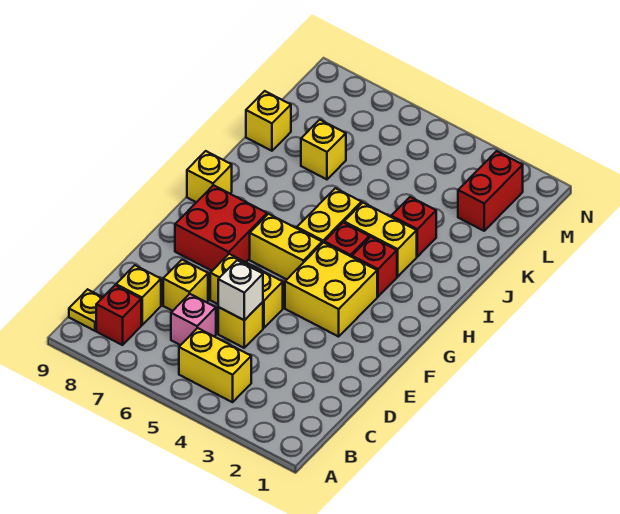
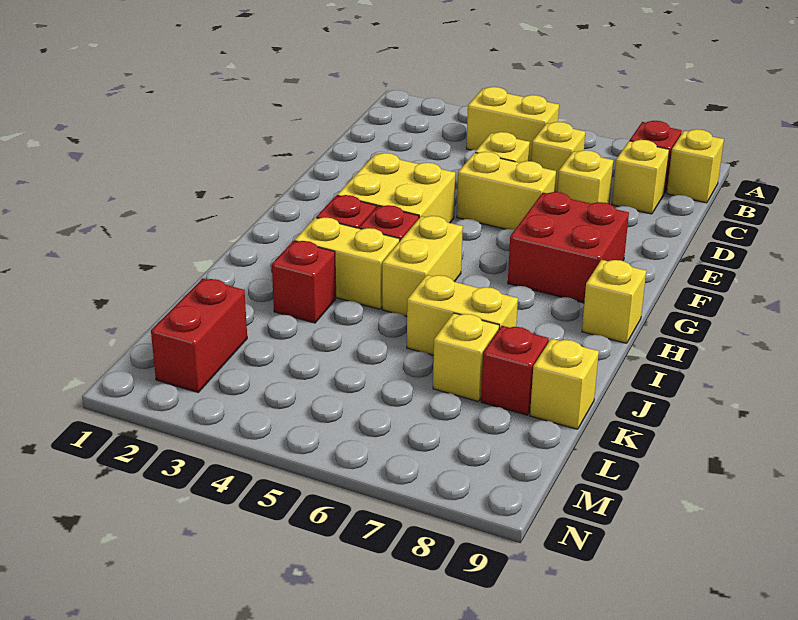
yellow plate B9 level 1 -> yellow brick B9 level 1
pink brick C6 level 1 -> yellow brick C6 level 1
white brick D5 level 2 -> none
yellow brick G5:G6 level 1 -> yellow brick J6:J7 level 1
none -> red brick K8 level 1

